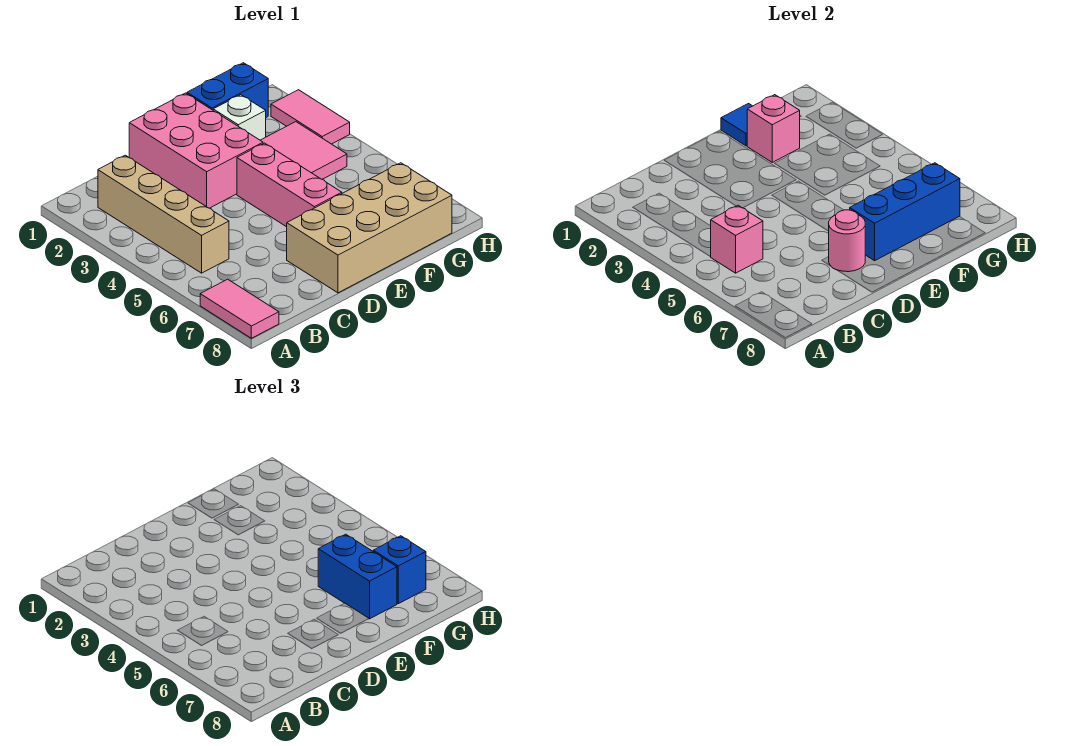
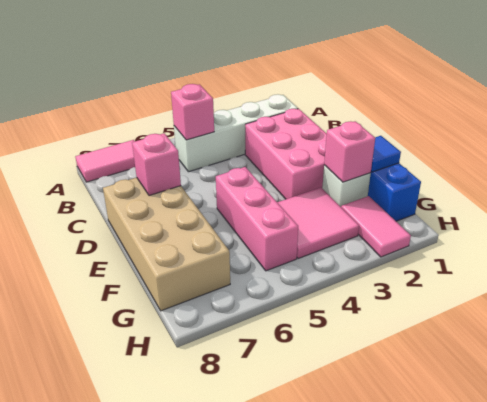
tan brick B2:B5 level 1 -> white brick B2:B5 level 1
pink brick D1:E3 level 1 -> pink brick C2:E3 level 1
pink round brick D7 level 2 -> pink brick D7 level 2
pink brick E4:E6 level 1 -> pink brick E5:G5 level 1
blue brick E7:G7 level 2 -> none
blue brick F6:F7 level 3 -> none
blue brick G7 level 3 -> none
pink tile H2:H3 level 1 -> pink tile G2:H2 level 1

